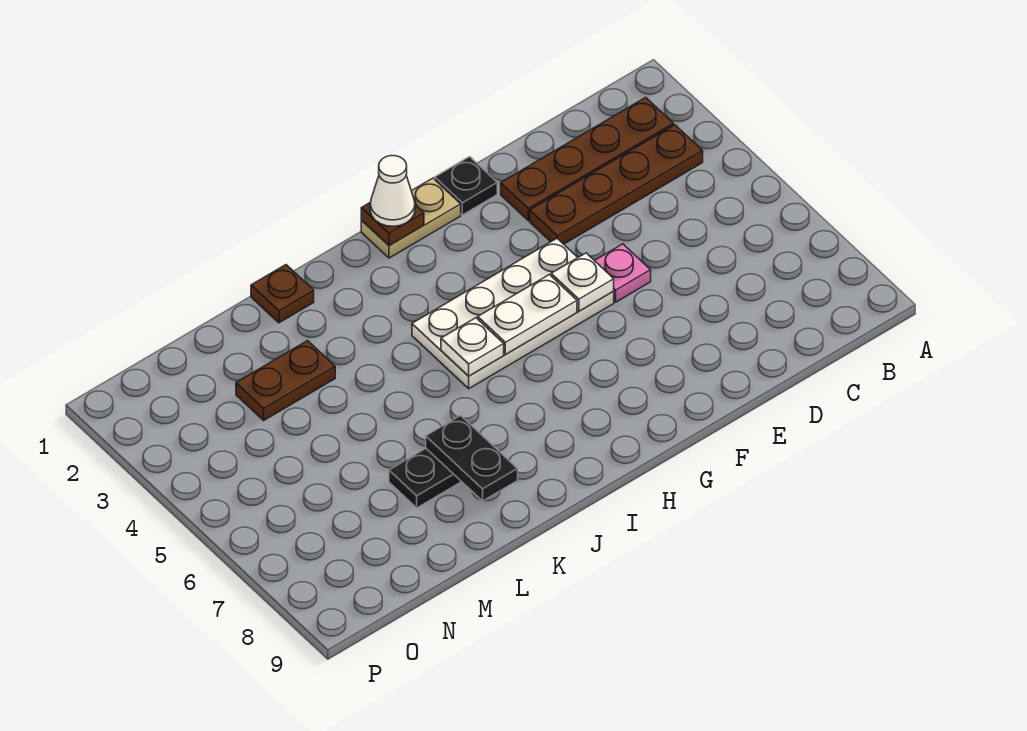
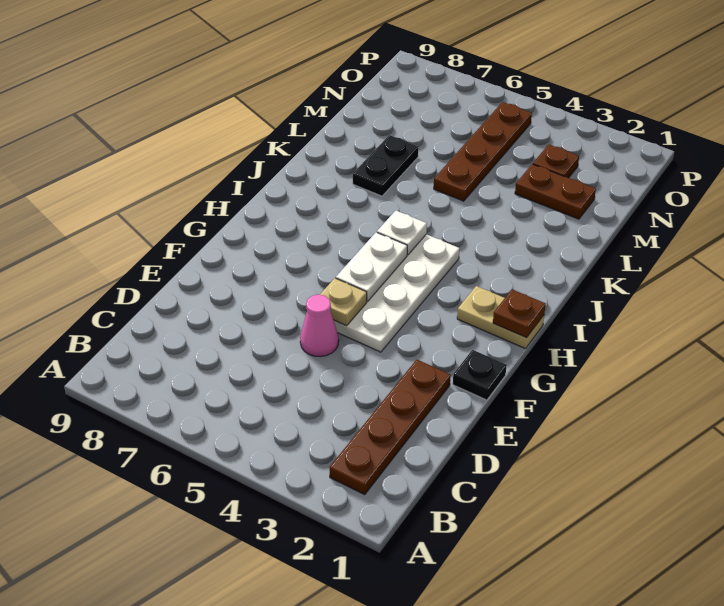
brown plate B3:E3 level 1 -> brown plate L5:O5 level 1
pink plate E5 level 1 -> pink cone E5 level 1
white plate F5 level 2 -> tan plate F5 level 2
tan plate G1:H1 level 1 -> tan plate H1:H2 level 1
white cone H1 level 3 -> none
brown plate K1 level 1 -> brown plate N3 level 1
black plate K7:K8 level 2 -> none
brown plate L3:M3 level 1 -> brown plate M2:M3 level 1

